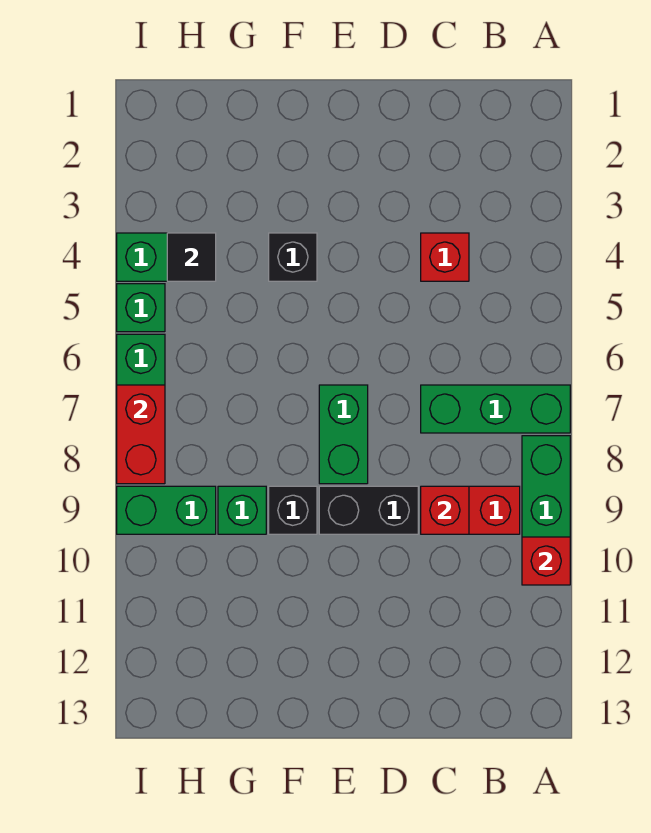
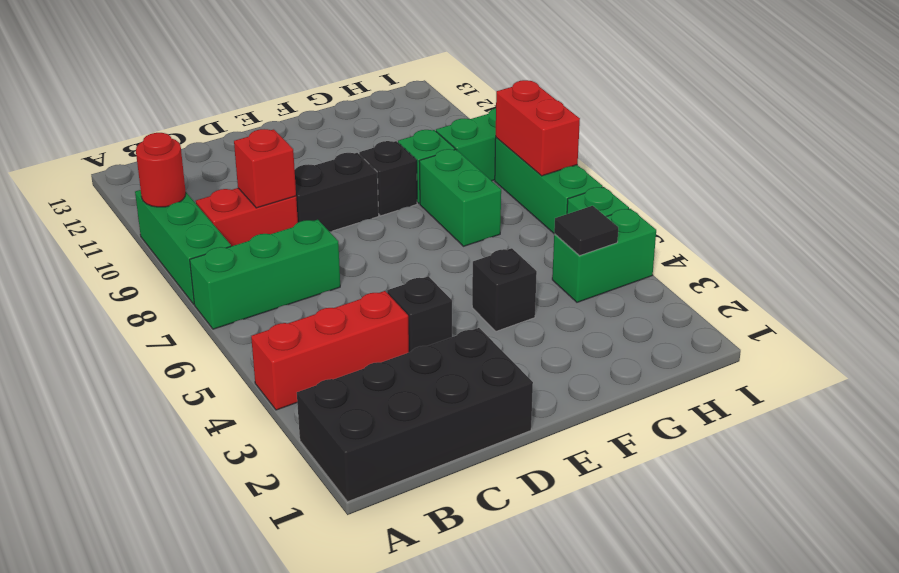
none -> black brick A1:D2 level 1
red brick A10 level 2 -> red round brick A10 level 2
red brick C4 level 1 -> red brick A4:C4 level 1
none -> black brick D4 level 1
green brick E7:E8 level 1 -> green brick G7:G8 level 1

